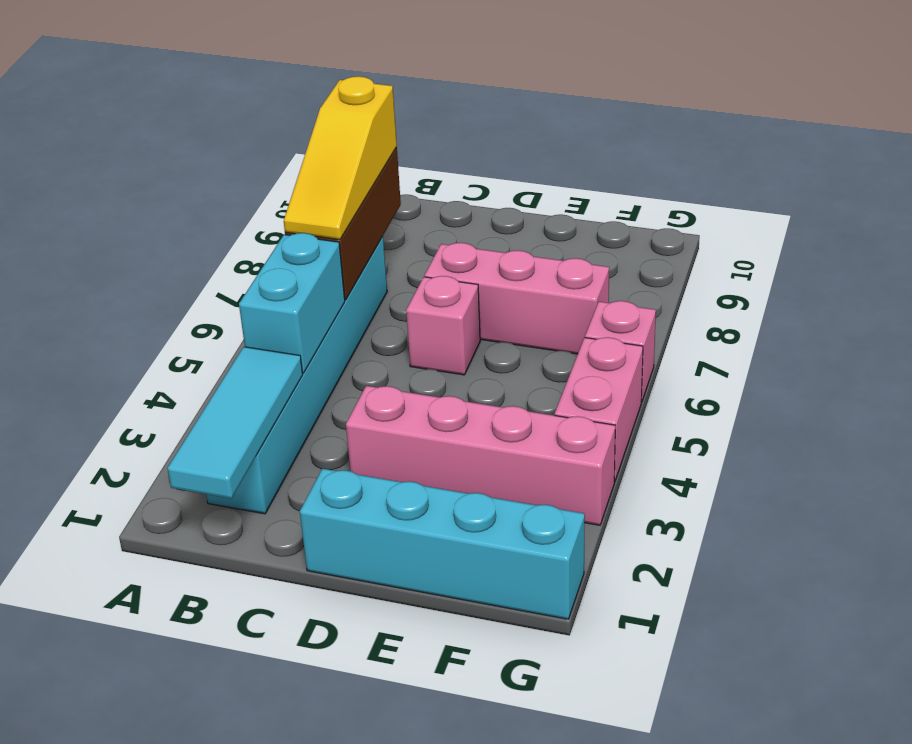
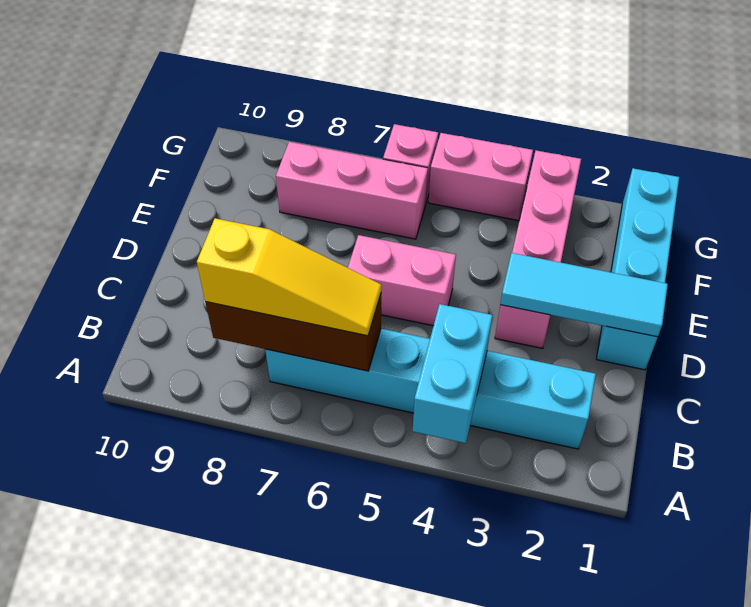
cyan tile B1:B3 level 2 -> cyan tile D1:D3 level 2
cyan brick B4:B5 level 2 -> cyan brick A4:B4 level 2
pink brick D6 level 1 -> pink brick D5:D6 level 1
pink brick D7:F7 level 1 -> pink brick F6:F8 level 1

